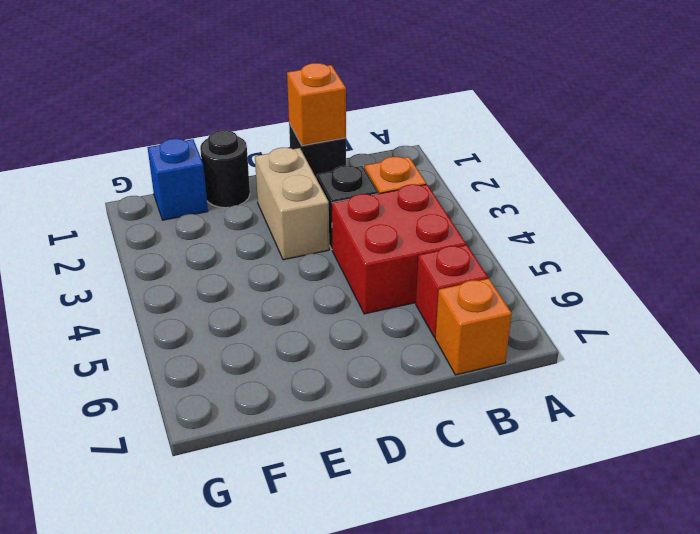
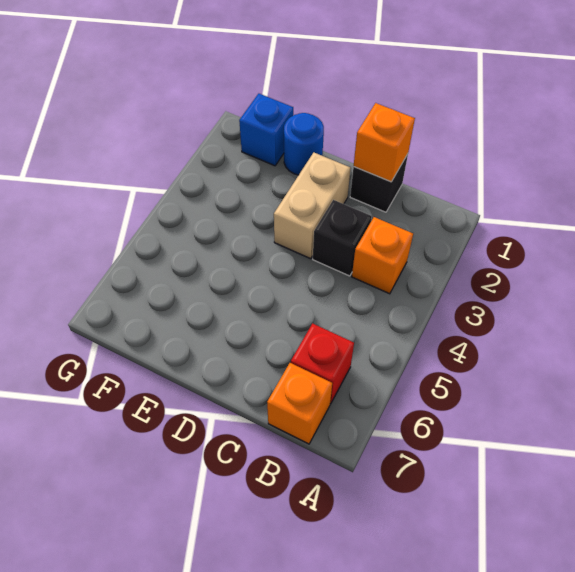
red brick B4:C5 level 1 -> none
black round brick E1 level 1 -> blue round brick E1 level 1

